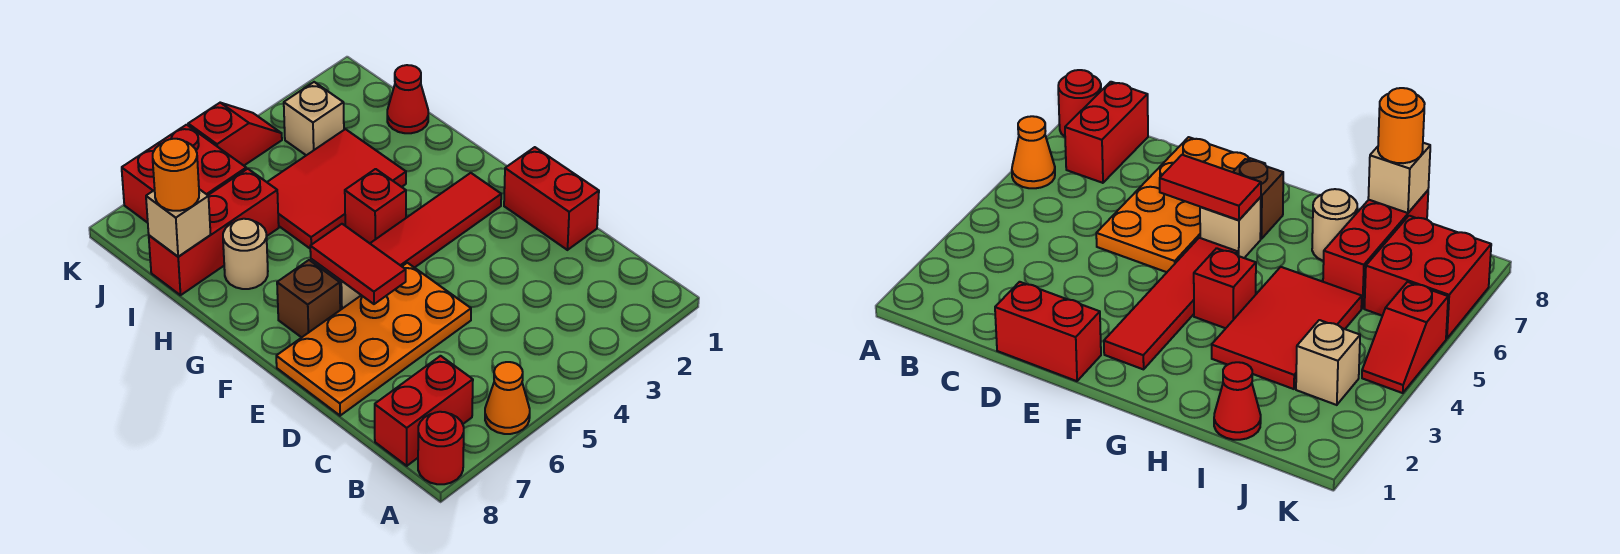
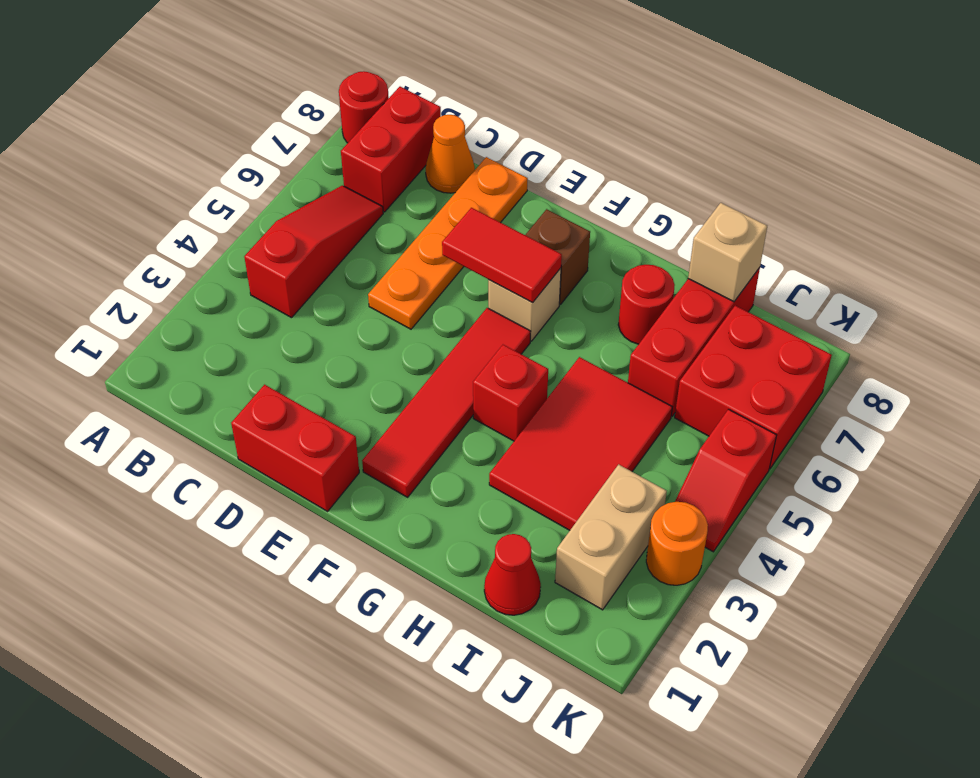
orange cone A6 level 1 -> orange cone C8 level 1
none -> red slope B4:B6 level 1 top 4
orange plate D5:E8 level 1 -> orange plate D5:D8 level 1
tan round brick H7 level 1 -> red round brick H7 level 1
orange round brick I8 level 3 -> orange round brick K3 level 1
tan brick J3 level 1 -> tan brick J2:J3 level 1

